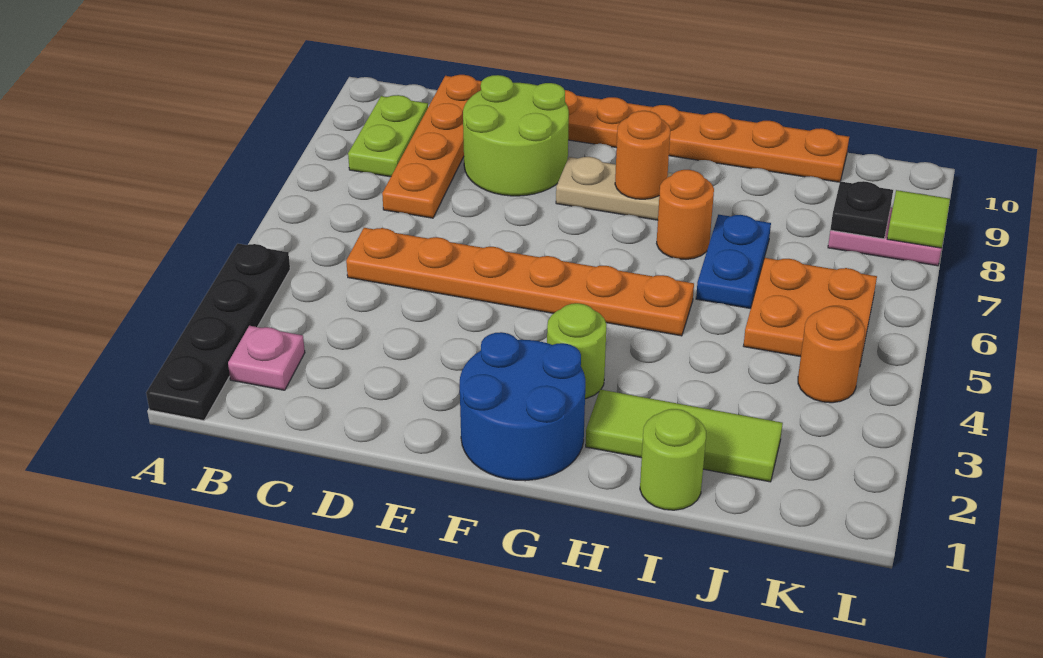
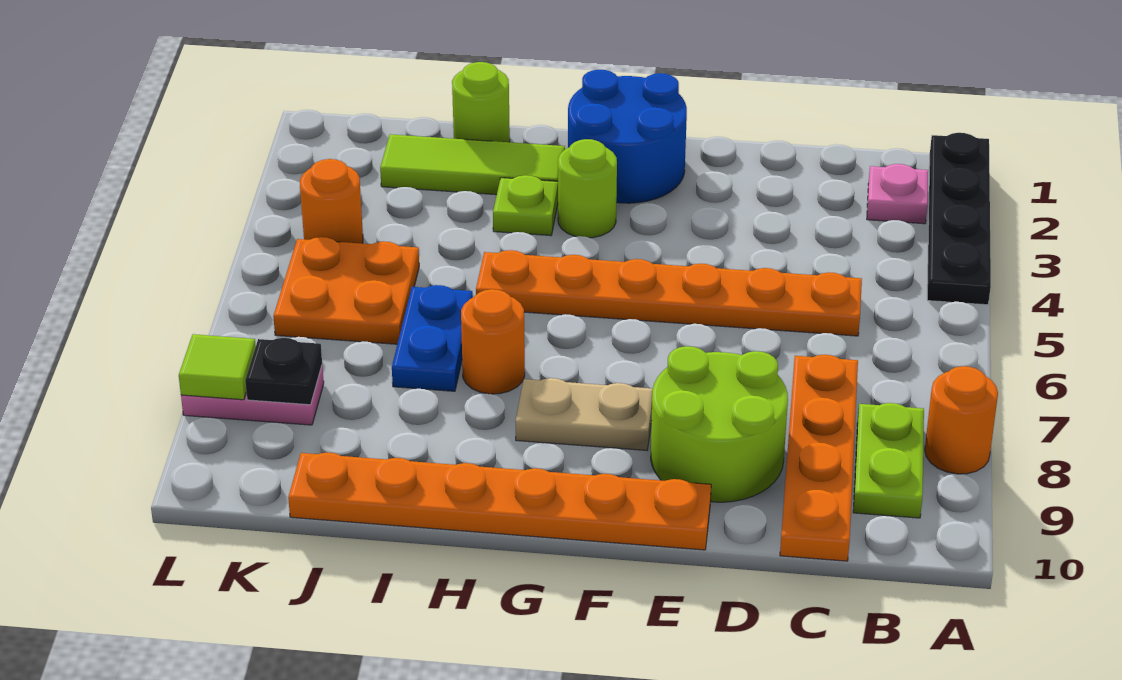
orange round brick G8 level 2 -> orange round brick A8 level 1
none -> lime plate H3 level 1

